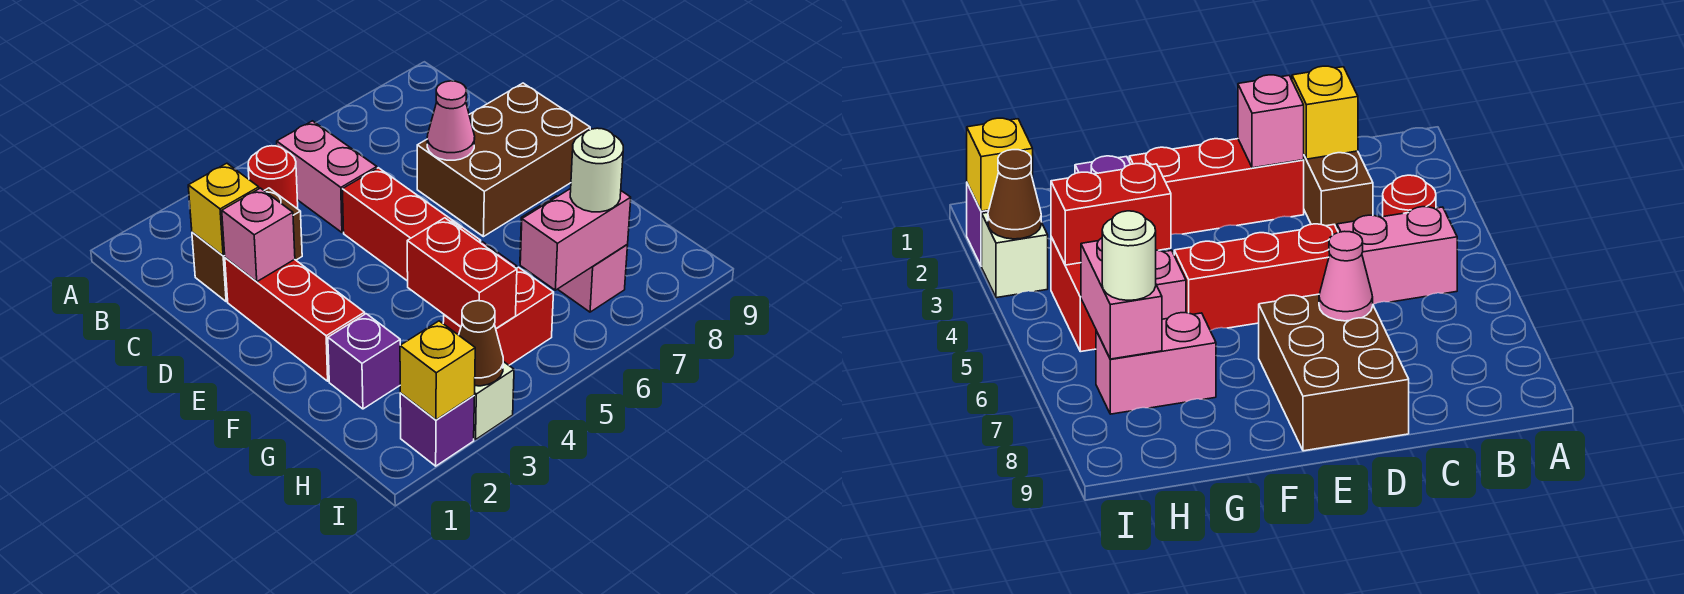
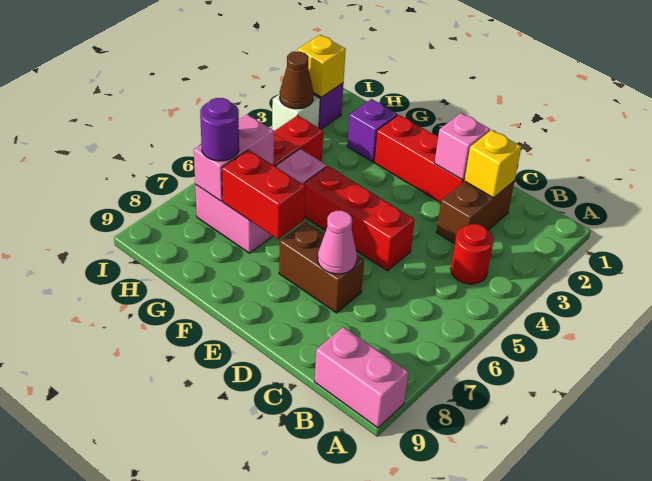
pink brick B5:C5 level 1 -> pink brick A9:B9 level 1
brown brick D7:E9 level 1 -> brown brick D7:E7 level 1
red brick G4:H4 level 2 -> red brick F7:G7 level 2
white round brick H7 level 3 -> purple round brick H7 level 3

